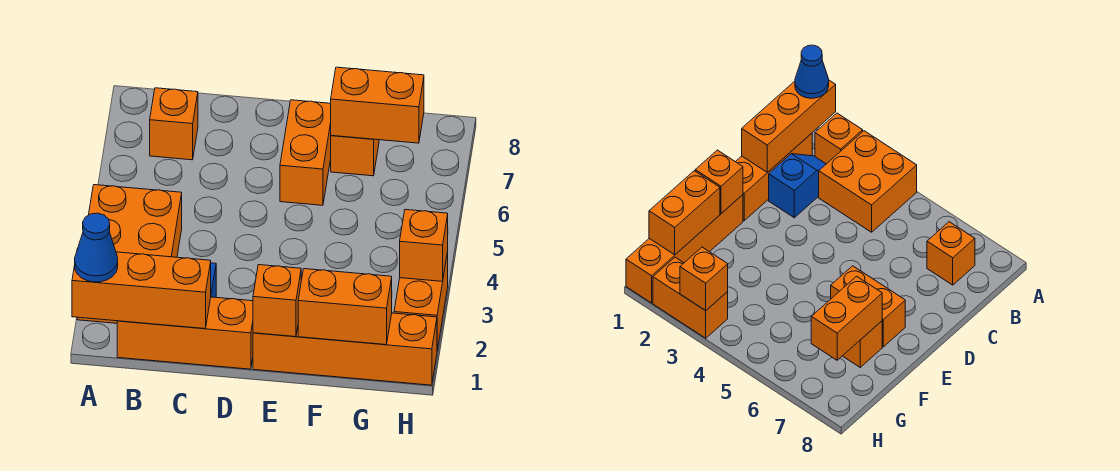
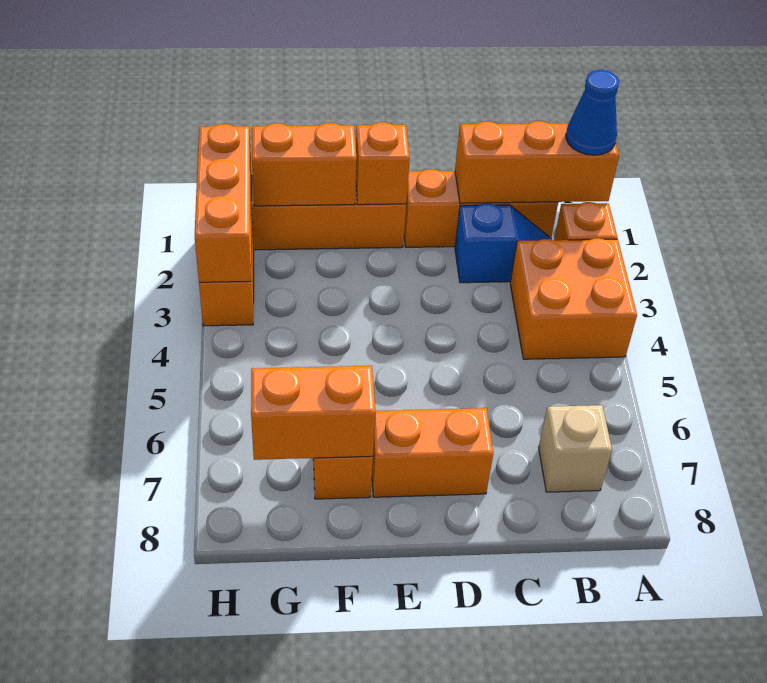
orange brick B7 level 1 -> tan brick B7 level 1
orange brick E6:E7 level 1 -> orange brick D7:E7 level 1
orange brick H3 level 2 -> orange brick H1:H3 level 2

